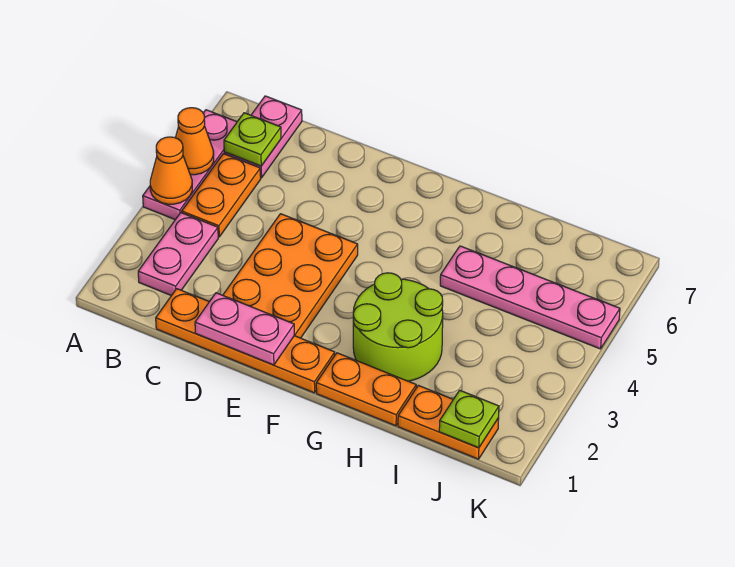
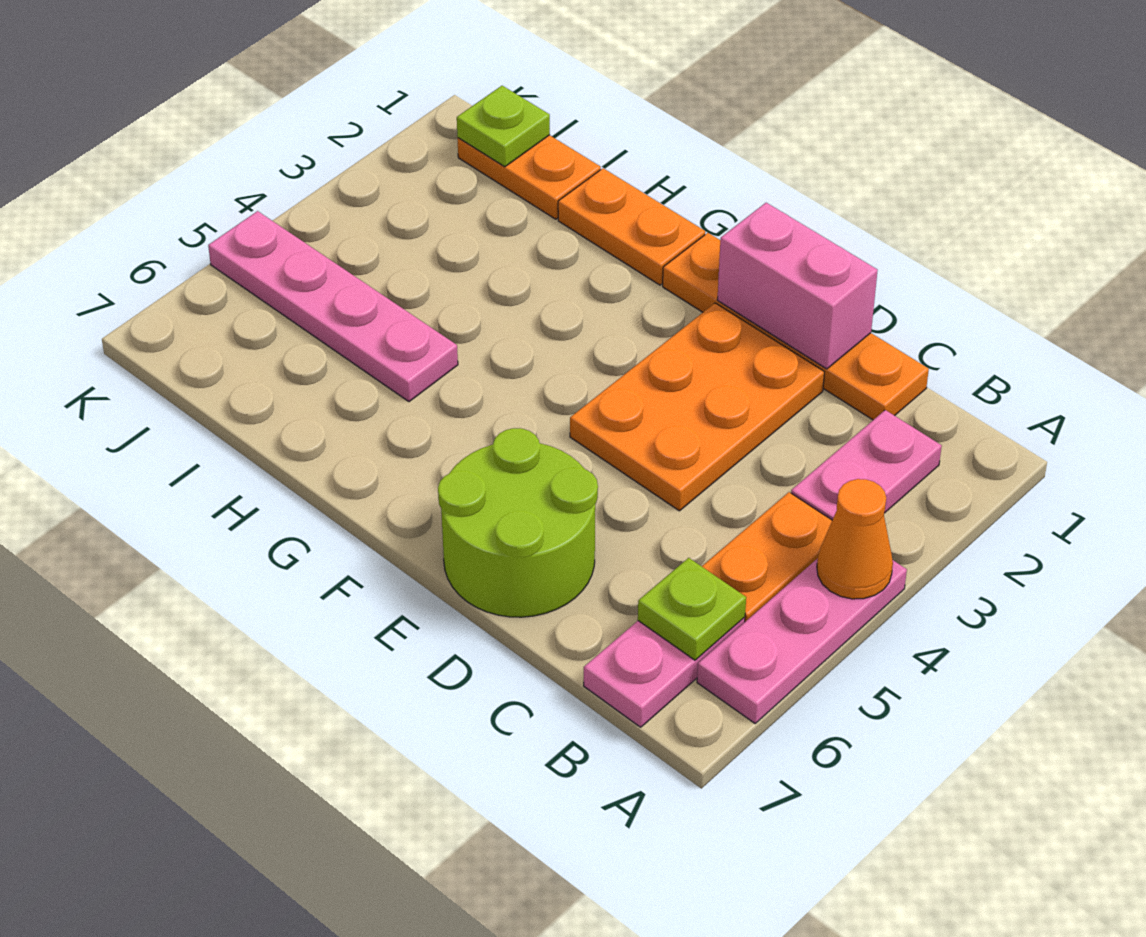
orange cone A5 level 2 -> none
pink plate D1:E1 level 2 -> pink brick D1:E1 level 2
lime round brick G2:H3 level 1 -> lime round brick D6:E7 level 1

